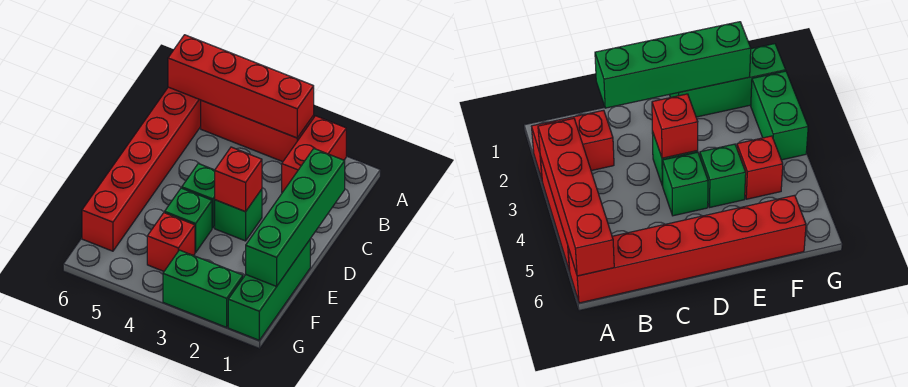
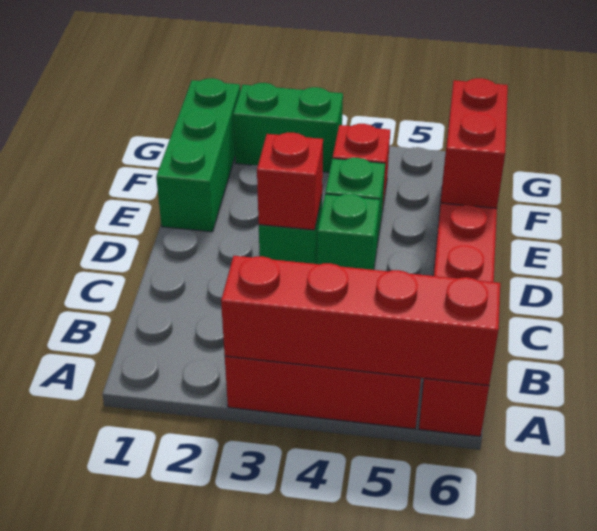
red brick A2:B2 level 1 -> red brick E6:F6 level 2
green brick C1:F1 level 2 -> none

